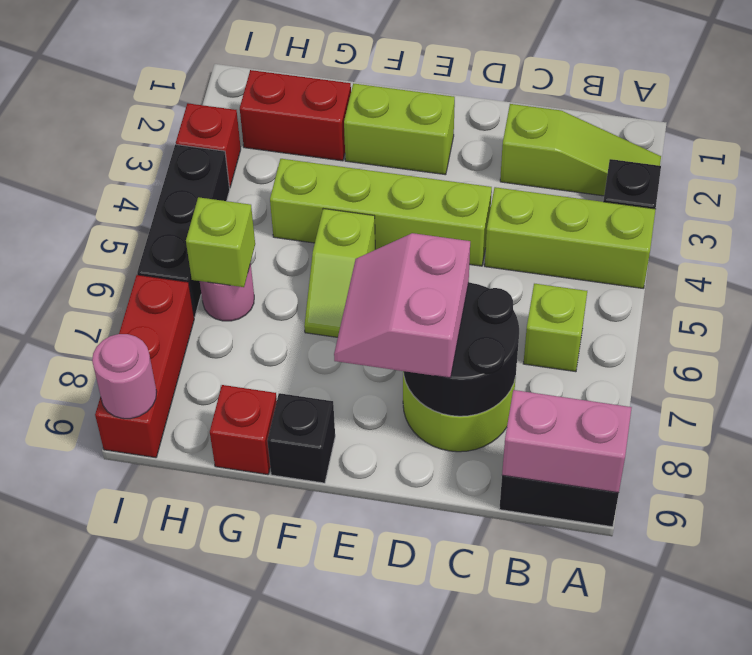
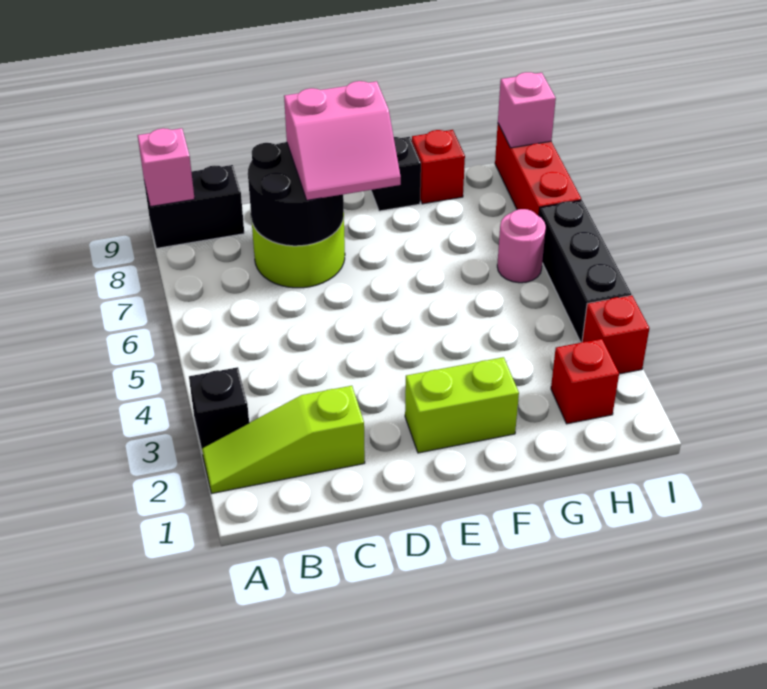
lime brick A4:C4 level 1 -> none
pink brick A9:B9 level 2 -> pink brick A9 level 2
lime brick B6 level 1 -> none
lime brick D4:G4 level 1 -> none
pink slope D7:E8 level 3 top D -> pink slope D7:E8 level 3 top 8
lime slope F5:F6 level 1 top 5 -> none
red brick G2:H2 level 1 -> red brick H2 level 1
lime brick H6 level 2 -> none
pink round brick I9 level 2 -> pink brick I9 level 2

